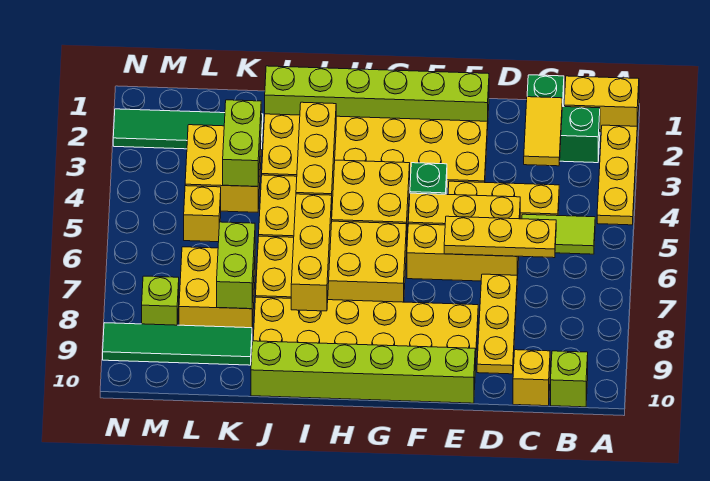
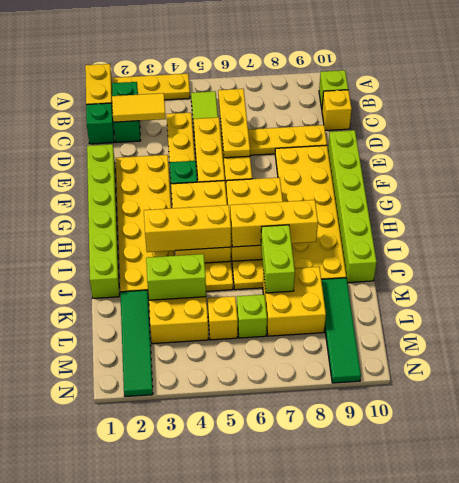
lime brick K7:K8 level 2 -> lime brick J7:K7 level 2
lime brick M8 level 1 -> lime brick L6 level 1

